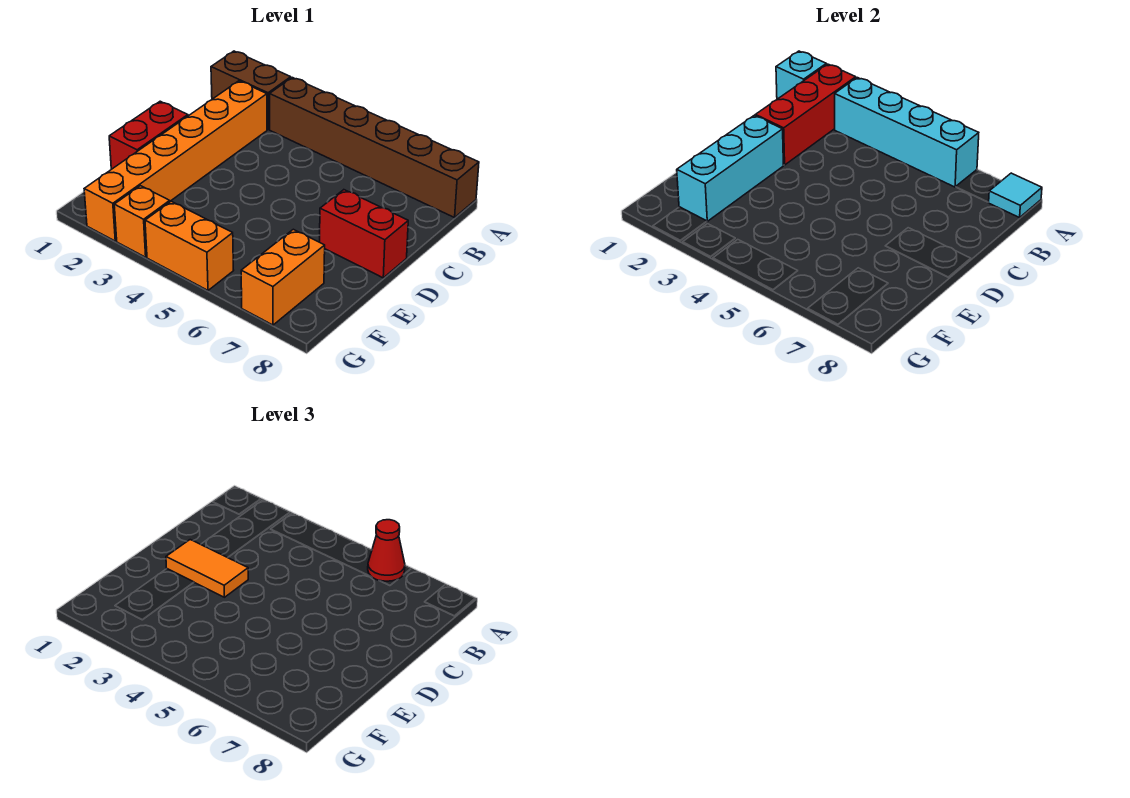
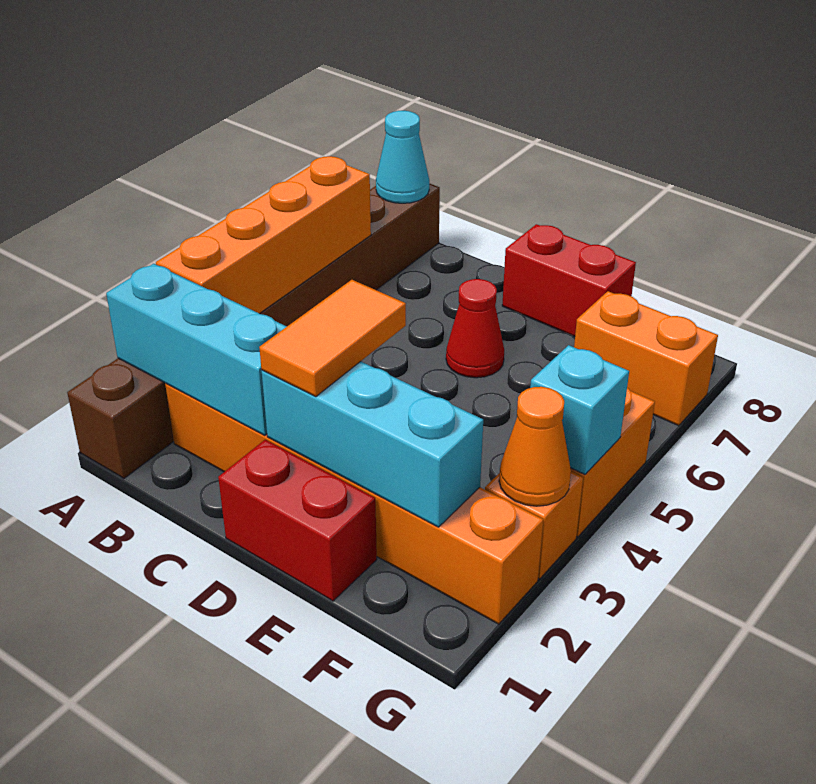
cyan brick A1 level 2 -> cyan brick G4 level 2
red brick A2:C2 level 2 -> cyan brick A2:C2 level 2
cyan brick A3:A6 level 2 -> orange brick A3:A6 level 2
red cone A6 level 3 -> red cone D6 level 1
cyan tile A8 level 2 -> cyan cone A8 level 2
red brick D7:D8 level 1 -> red brick D8:E8 level 1
none -> orange cone G3 level 2

